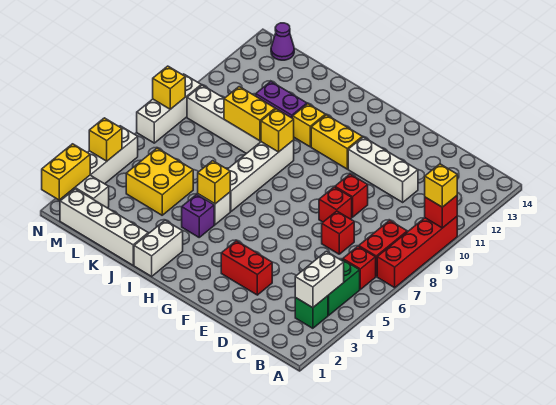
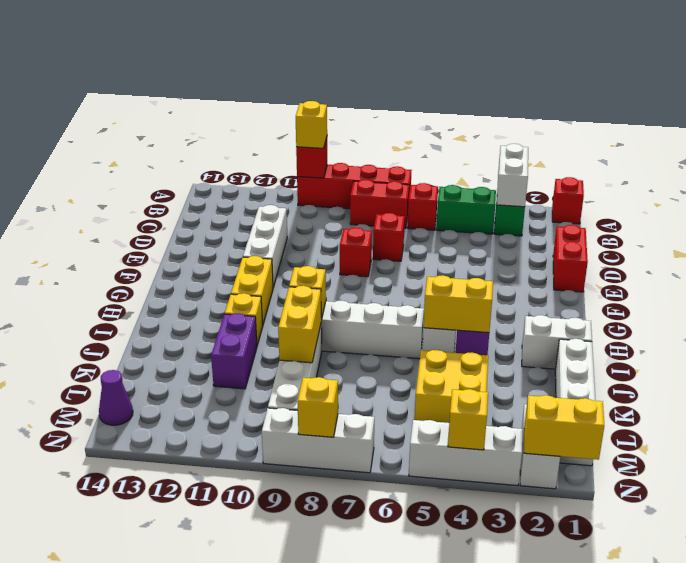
white brick B3:B4 level 2 -> white brick A3:B3 level 2
red brick E3:F3 level 1 -> red brick D1:E1 level 1
red brick E9 level 1 -> red brick A1 level 1
yellow brick I5 level 2 -> yellow brick I4:I5 level 2

